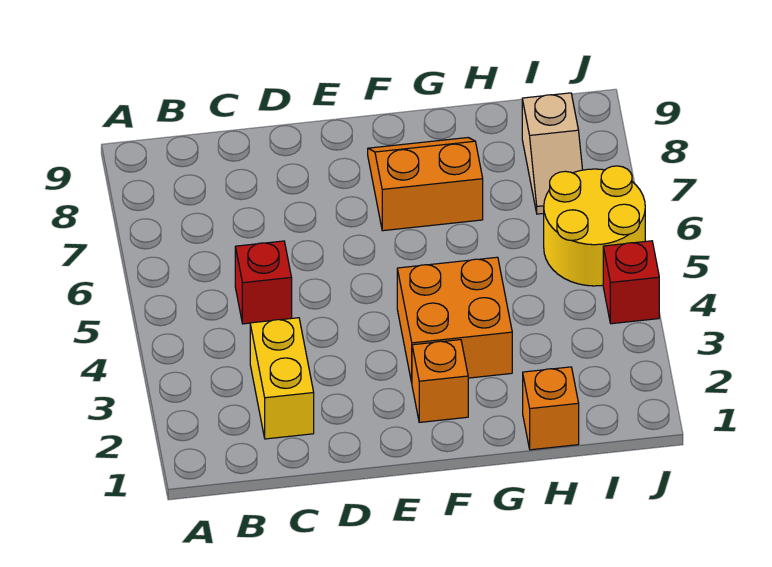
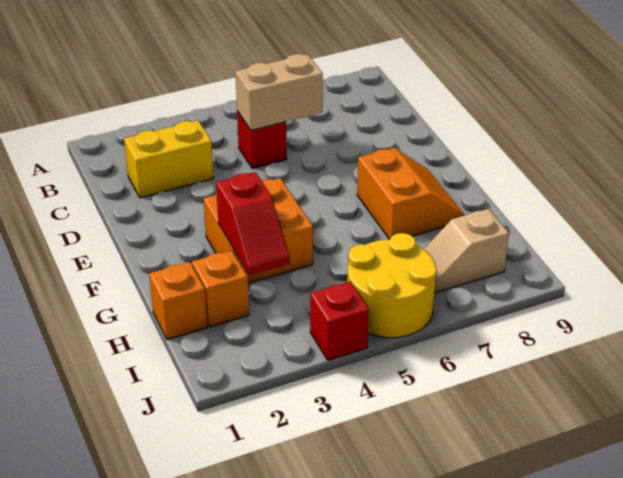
none -> tan brick C5:C6 level 2
orange brick F2 level 1 -> orange brick H2 level 1
none -> red slope G3:H3 level 2 top G

